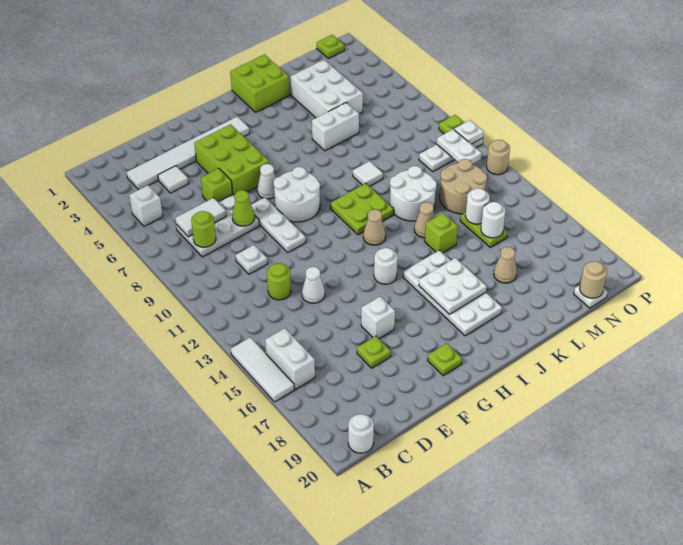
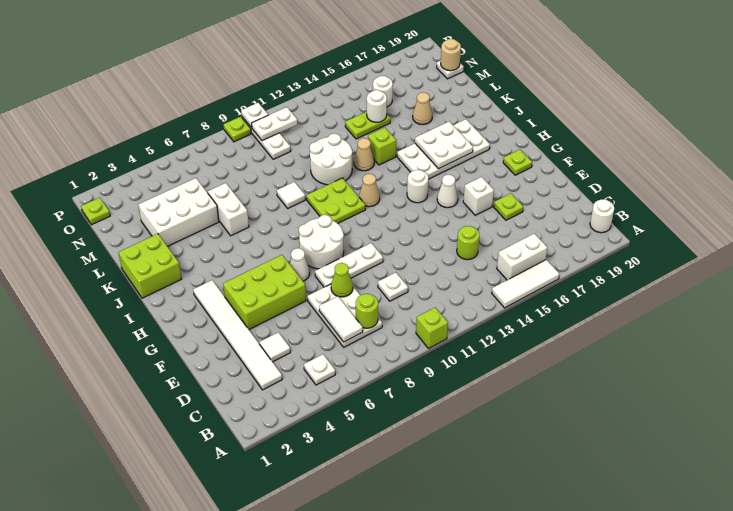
white brick B5 level 1 -> white plate B5 level 1
lime round brick D12 level 1 -> lime round brick D14 level 1
lime brick E6 level 1 -> lime brick A10 level 1
white cone E13 level 1 -> white cone G15 level 1
tan round brick M12:N13 level 1 -> none
white round brick M14 level 2 -> white round brick N16 level 1
tan round brick P12 level 1 -> none

